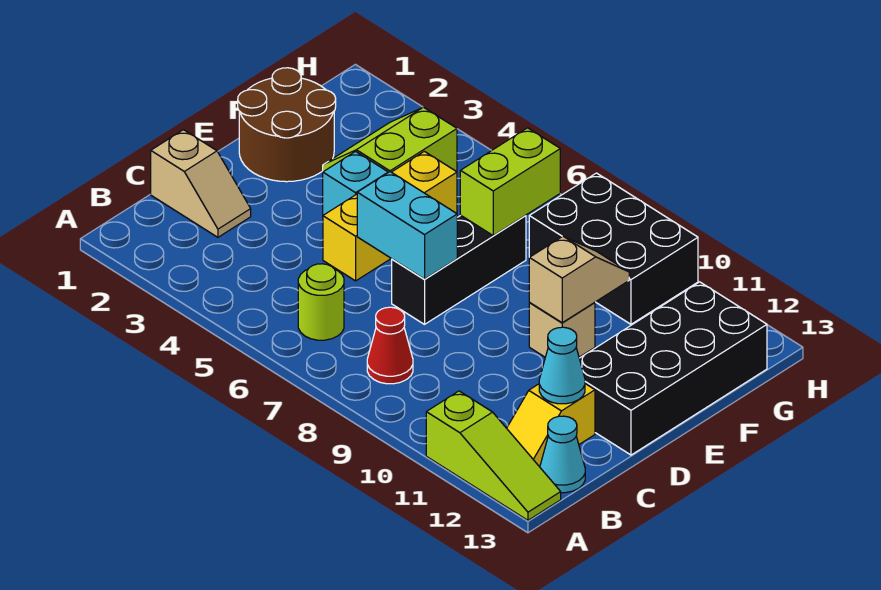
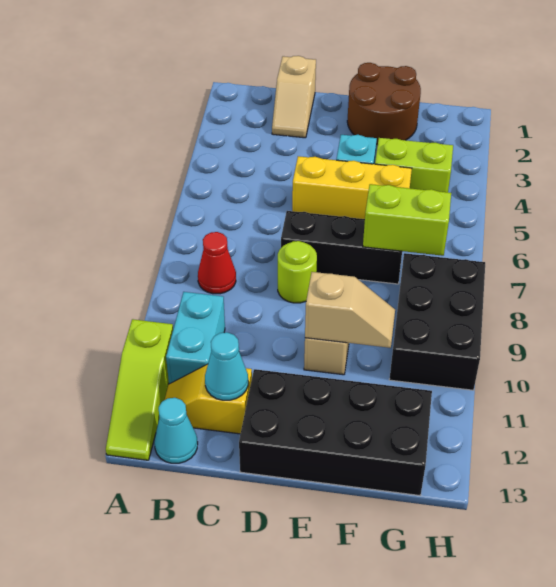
lime round brick B6 level 1 -> lime round brick D8 level 1
cyan brick D6:D7 level 2 -> cyan brick B10:B11 level 1

